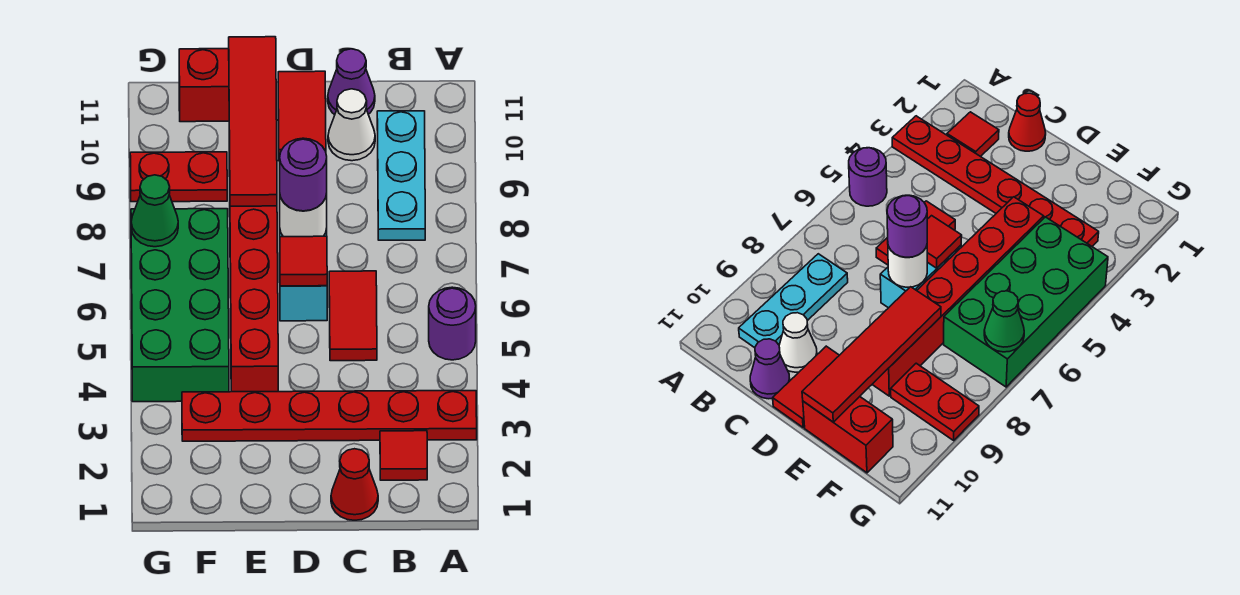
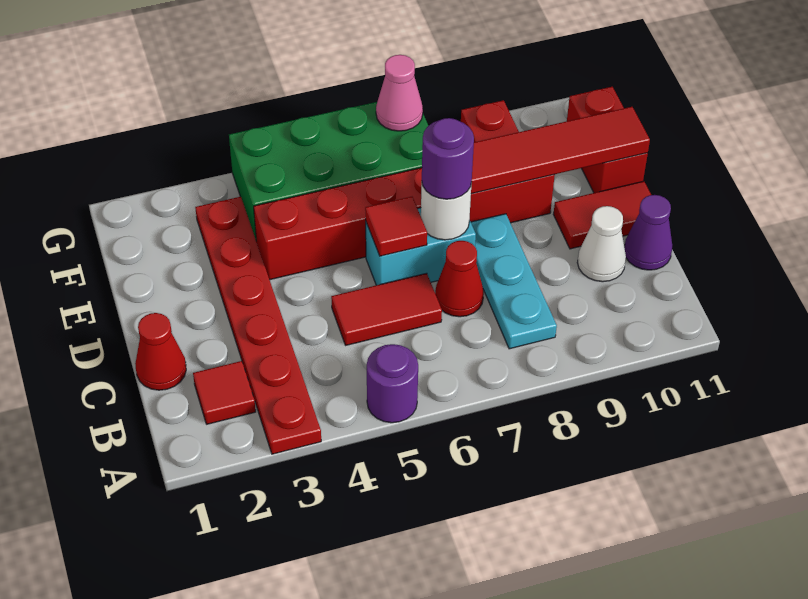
cyan plate B8:B10 level 1 -> cyan plate B8:D8 level 1
none -> red cone C7 level 1
green cone G7 level 2 -> pink cone G7 level 2

